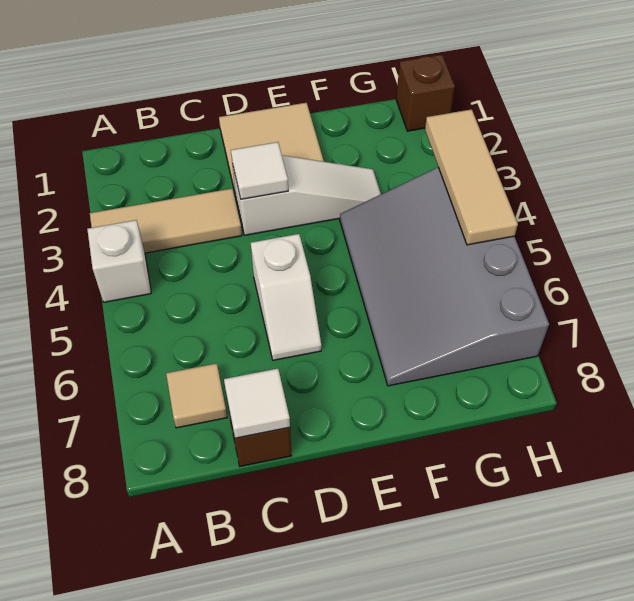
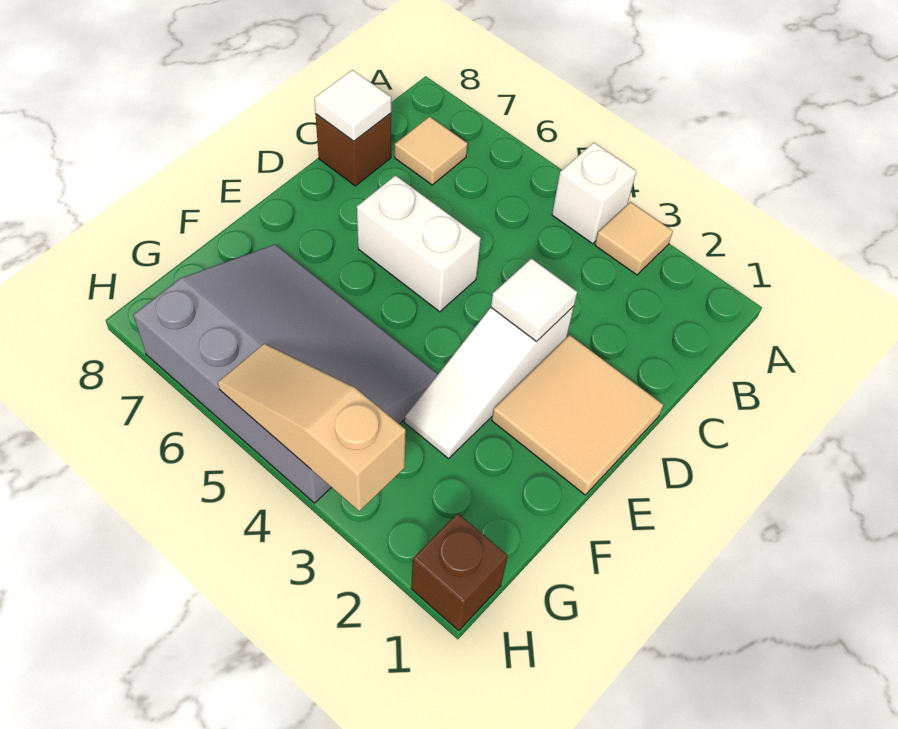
tan tile A3:C3 level 1 -> tan tile A3 level 1
white slope D5:D6 level 1 top 5 -> white brick D5:D6 level 1
tan tile H3:H5 level 2 -> tan slope H3:H5 level 2 top 3

